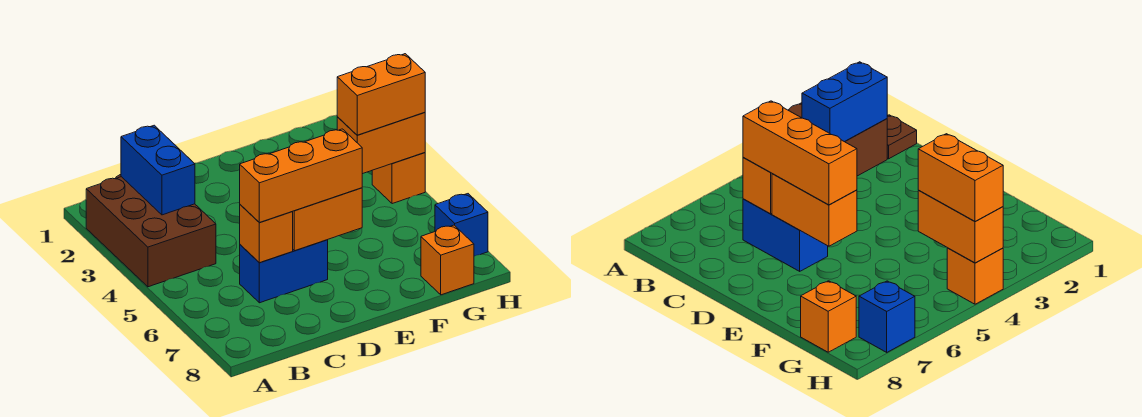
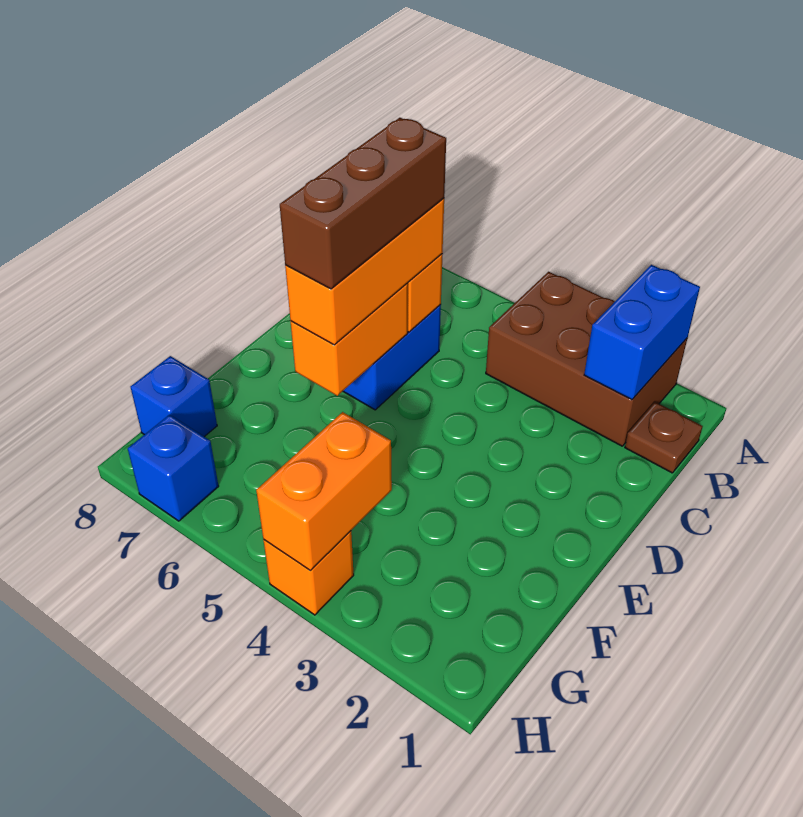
blue brick B2:B3 level 2 -> blue brick A2:B2 level 2
none -> brown brick C6:E6 level 4
orange brick G4:H4 level 3 -> none
orange brick G8 level 1 -> blue brick G8 level 1

